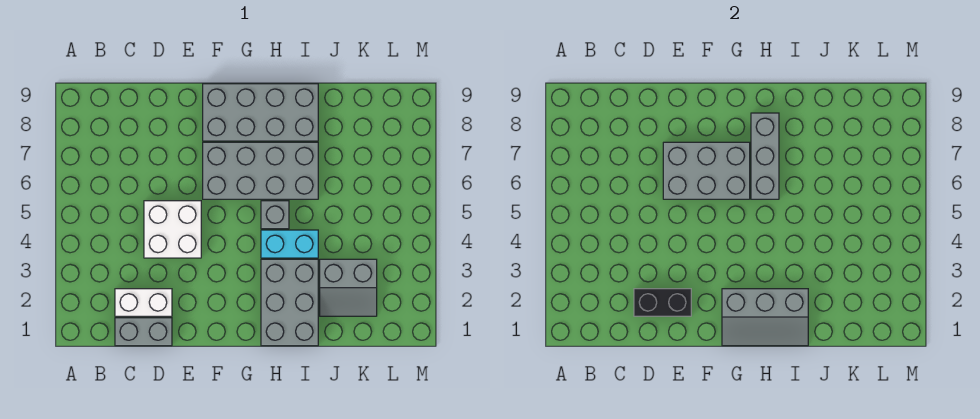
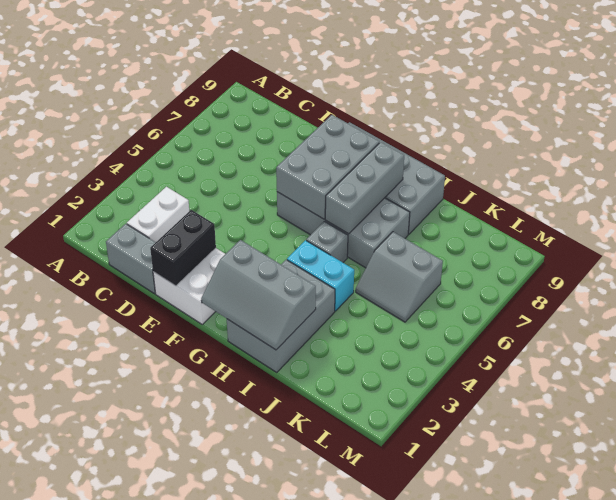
white brick C2:D2 level 1 -> white brick C2:C3 level 1
black brick D2:E2 level 2 -> black brick E1:E2 level 2
white brick D4:E5 level 1 -> white brick E1:F2 level 1
grey brick E6:G7 level 2 -> grey brick F6:G8 level 2
grey slope J2:K3 level 1 top 3 -> grey slope J5:K6 level 1 top 6

